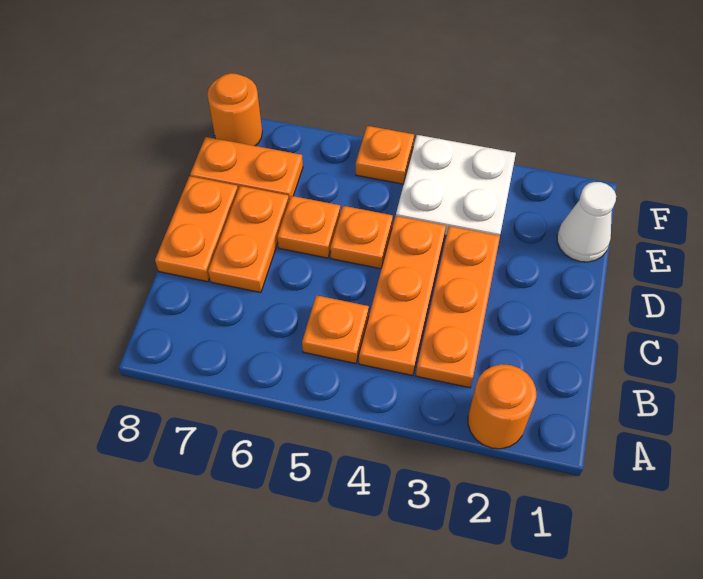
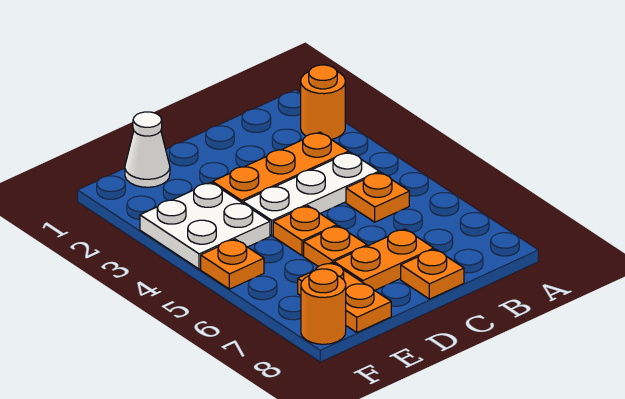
orange plate B4:D4 level 1 -> white plate B4:D4 level 1
orange plate C8:D8 level 1 -> orange plate C8 level 1

